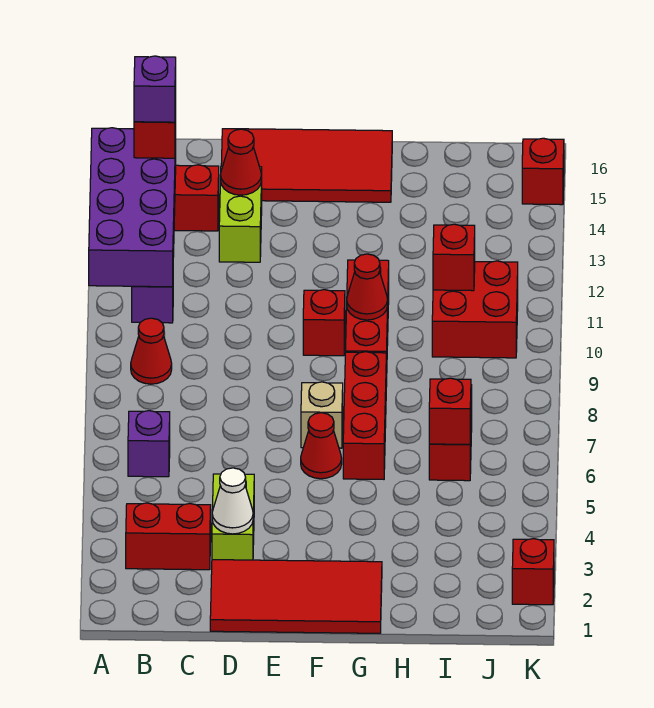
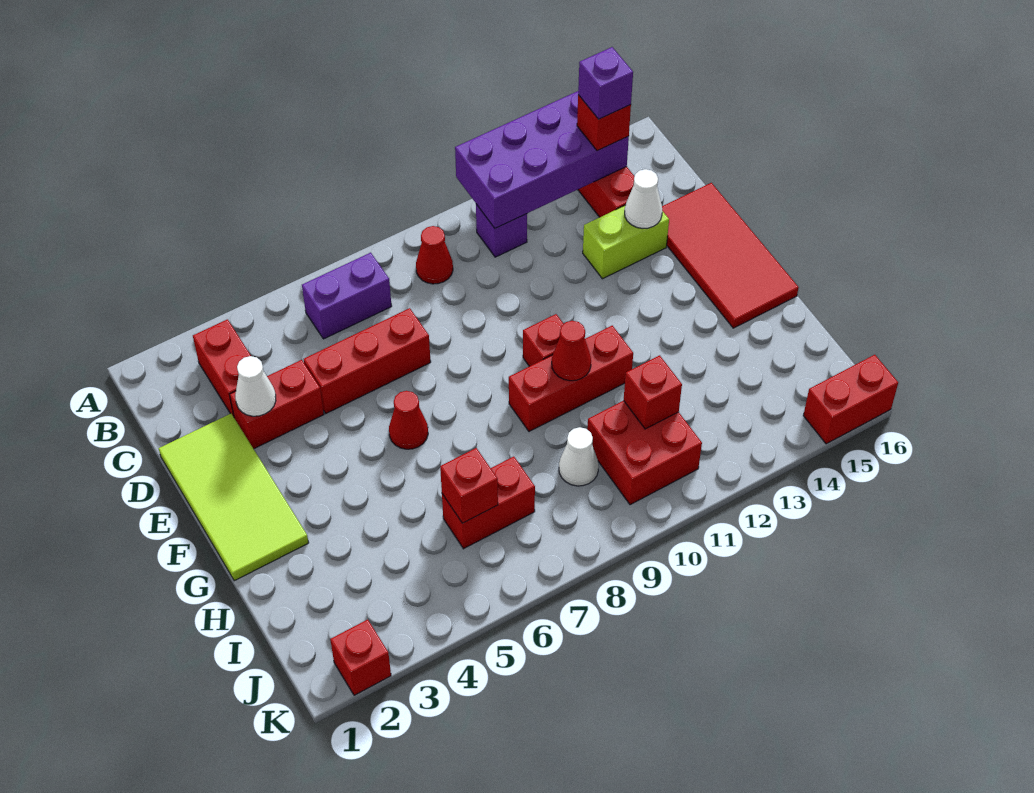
purple brick B6 level 1 -> purple brick B6:B7 level 1
red tile D1:G2 level 1 -> lime tile D1:G2 level 1
lime brick D3:D4 level 1 -> red brick D3:D4 level 1
red cone D14 level 2 -> white cone D14 level 2
tan brick F7 level 1 -> none
red brick G6:G8 level 1 -> red brick D5:D7 level 1
none -> white cone I9 level 1
red brick K15 level 1 -> red brick K15:K16 level 1

